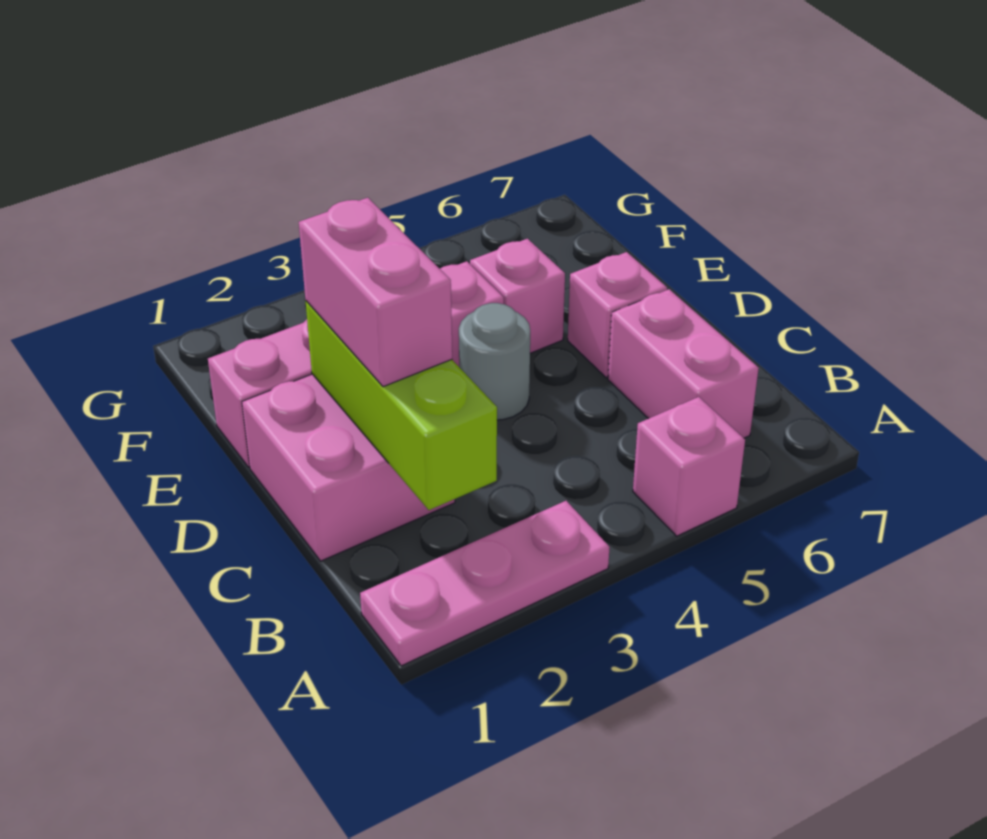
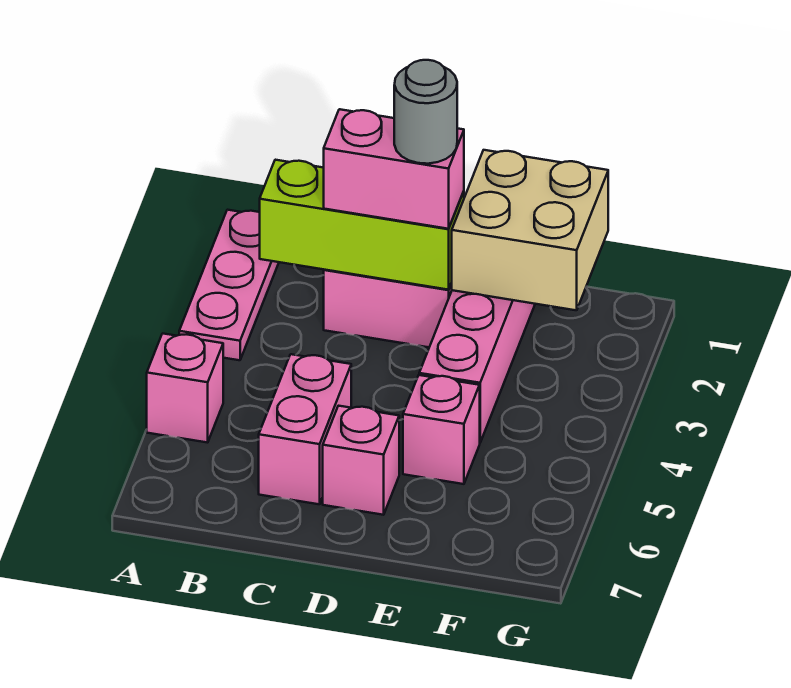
pink brick B6:C6 level 1 -> pink brick C5:C6 level 1
grey round brick D4 level 1 -> grey round brick D2 level 4
none -> tan brick E1:F2 level 2

